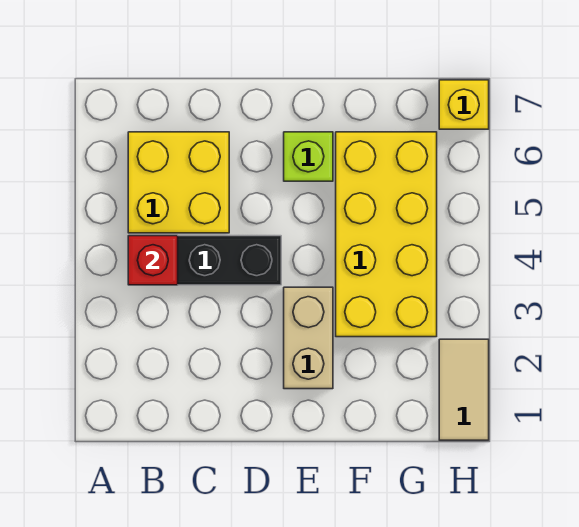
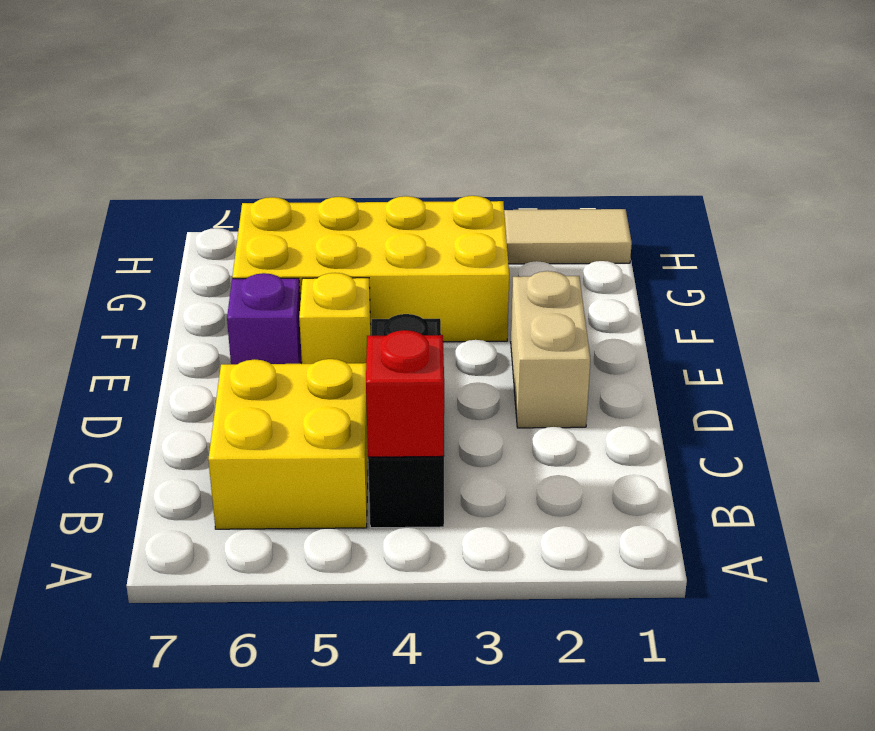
tan brick E2:E3 level 1 -> tan brick D2:E2 level 1
lime brick E6 level 1 -> purple brick E6 level 1
yellow brick H7 level 1 -> yellow brick E5 level 1

